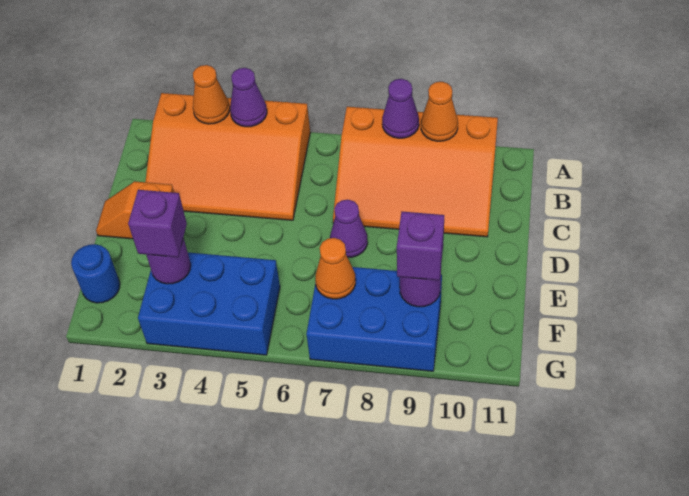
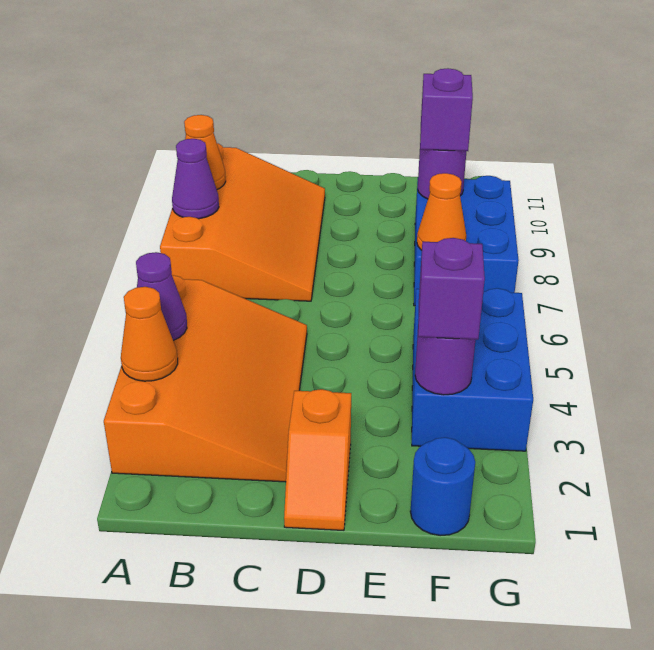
purple cone D7 level 1 -> none

